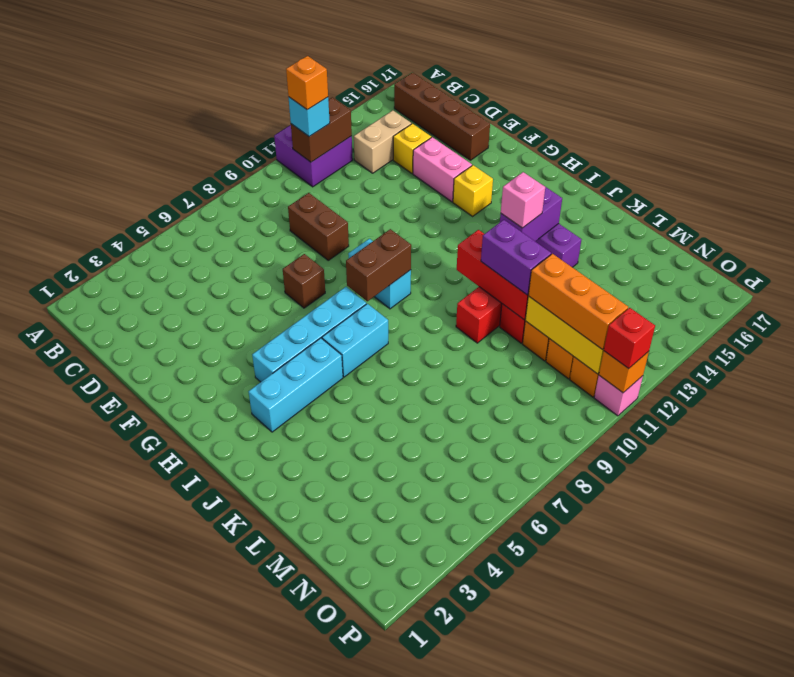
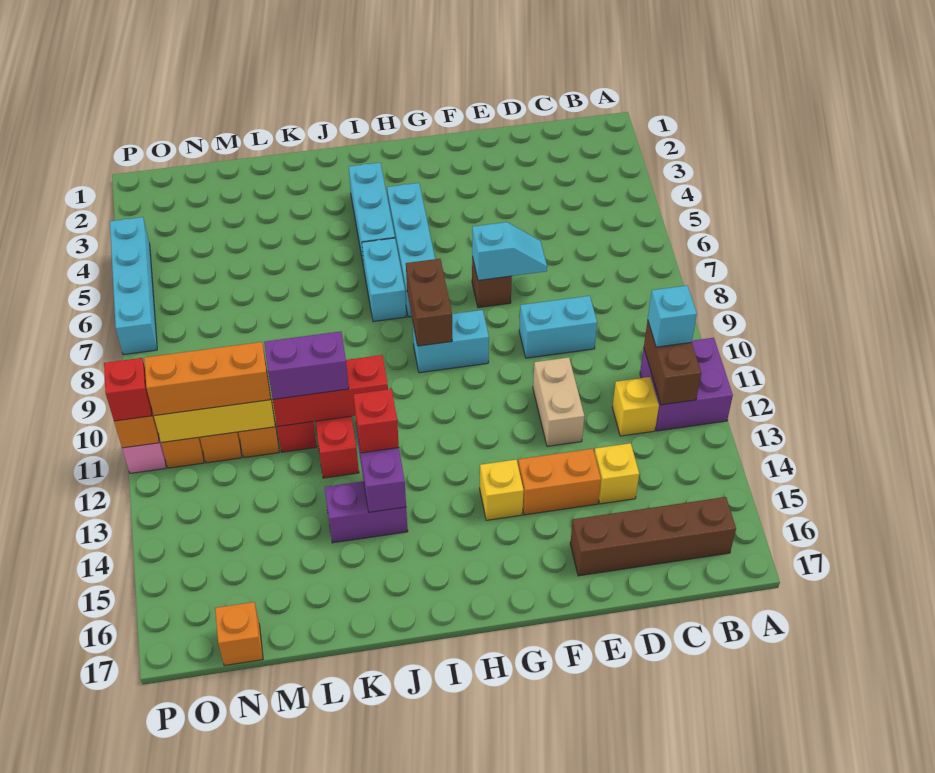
orange brick B11 level 4 -> orange brick N17 level 1
none -> yellow brick C12 level 1
tan brick C13:C14 level 1 -> tan brick E11:E12 level 1
brown brick D9:E9 level 1 -> cyan brick D9:E9 level 1
none -> cyan slope E7:F7 level 2 top F
pink brick E14:F14 level 1 -> orange brick E14:F14 level 1
pink brick J13 level 3 -> red brick J13 level 3
none -> cyan brick P4:P7 level 1

